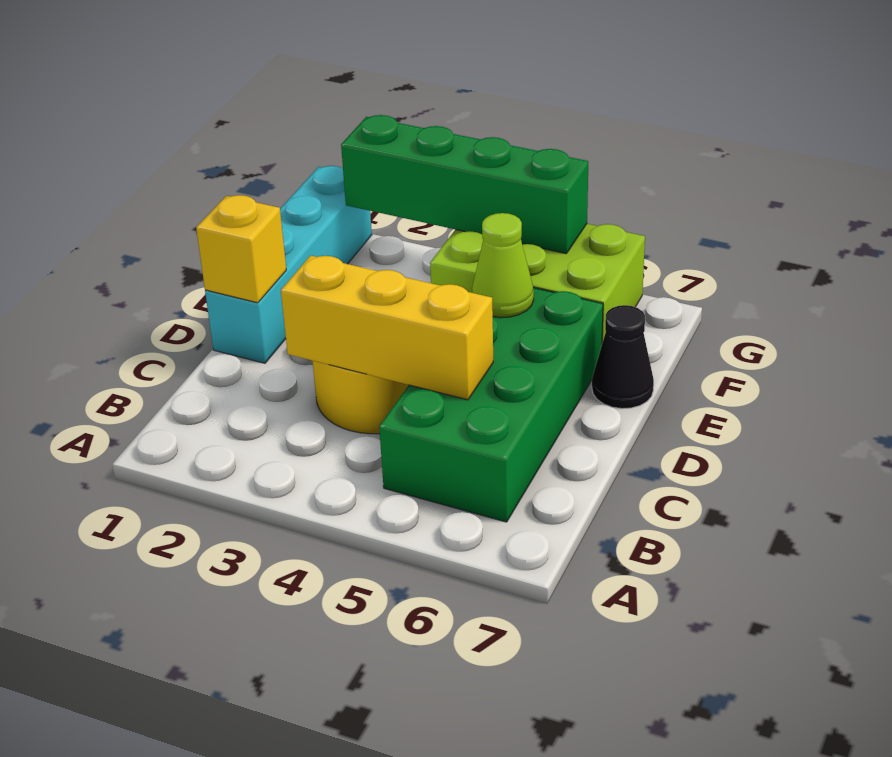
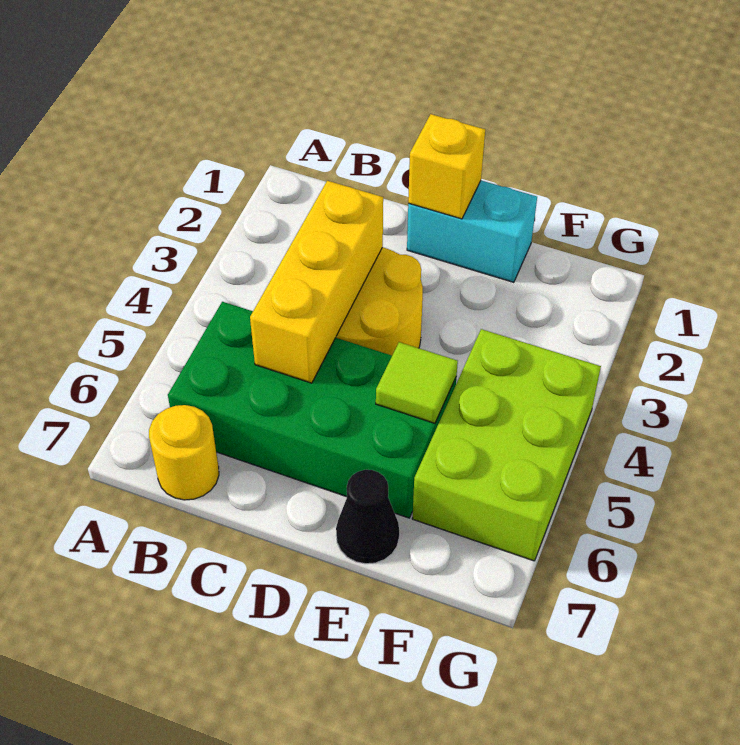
none -> yellow round brick B7 level 1
cyan brick D1:G1 level 1 -> cyan brick D1:E1 level 1
lime cone E5 level 2 -> lime tile E5 level 2
green brick G2:G5 level 2 -> none

